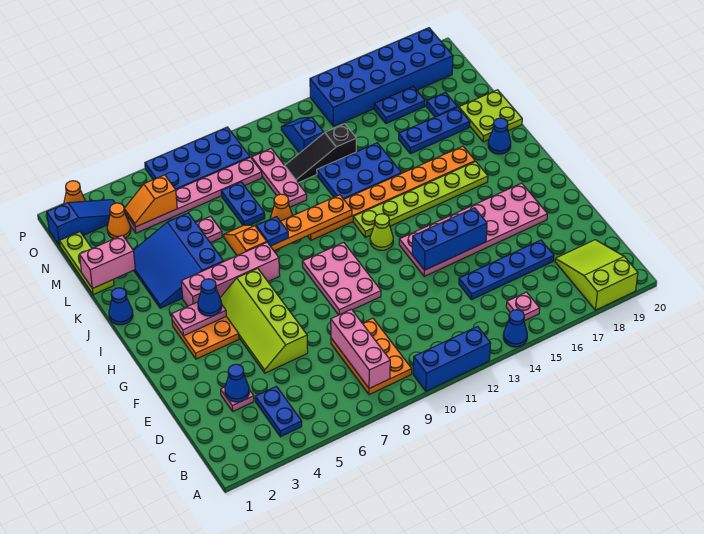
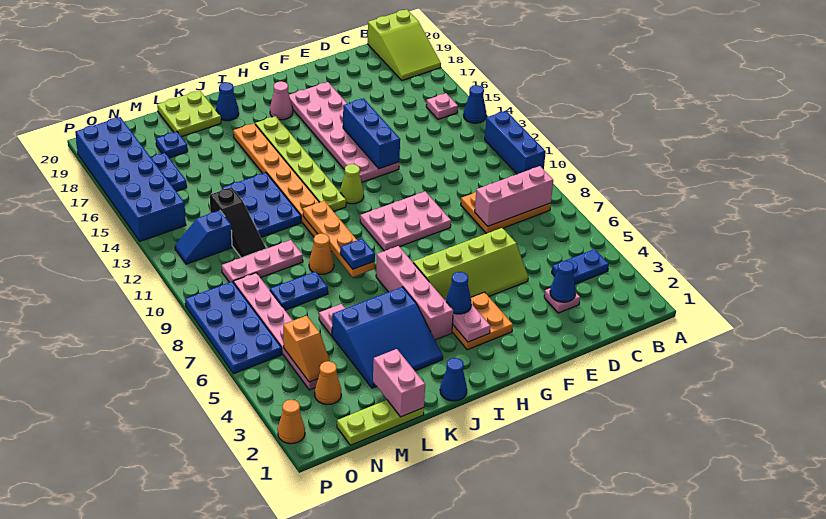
lime slope A18:C19 level 1 top A -> lime slope A18:B20 level 1 top 20
blue plate D14:D17 level 1 -> none
none -> pink cone H18 level 1
orange slope J7:K7 level 1 top J -> none
blue plate L16:L18 level 1 -> none
blue slope O1:O3 level 1 top 1 -> none

